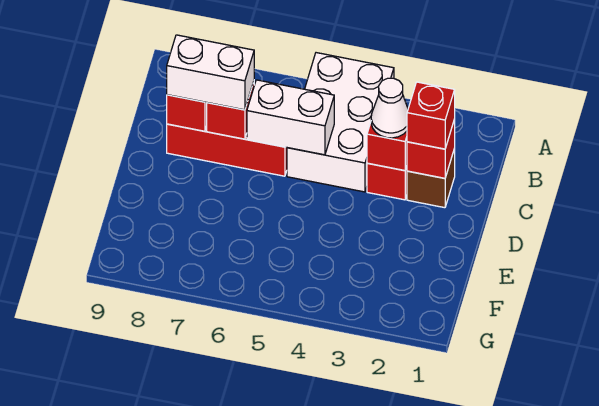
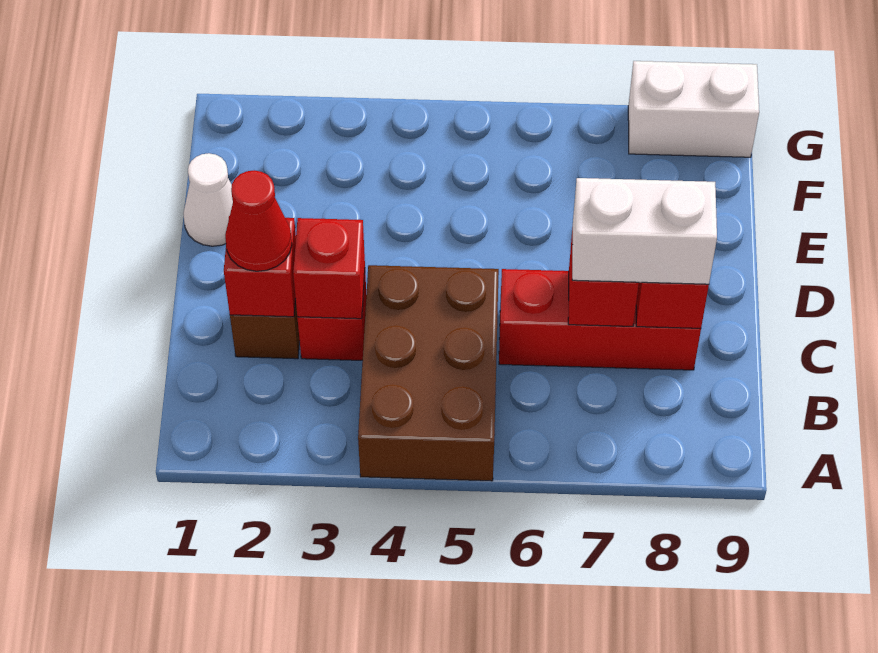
white brick A4:C5 level 1 -> brown brick A4:C5 level 1
red brick C2 level 3 -> red cone C2 level 3
white cone C3 level 3 -> white cone E1 level 1
white brick C5:C6 level 2 -> white brick G8:G9 level 1

